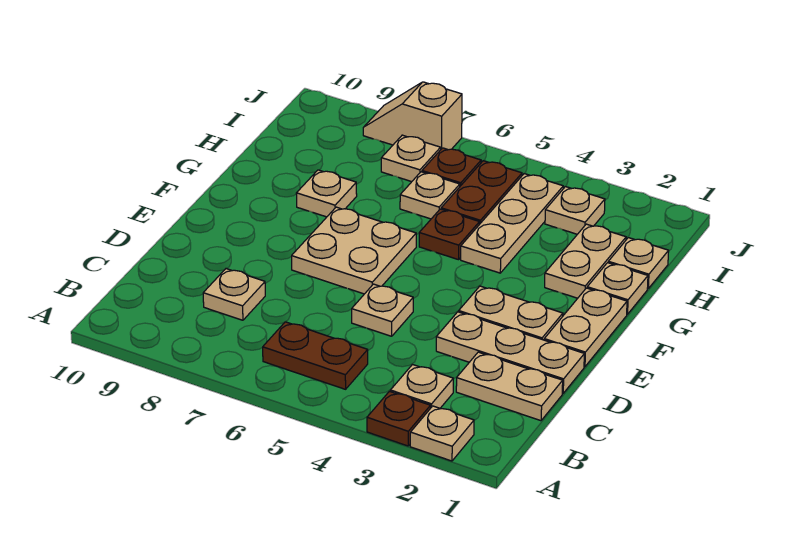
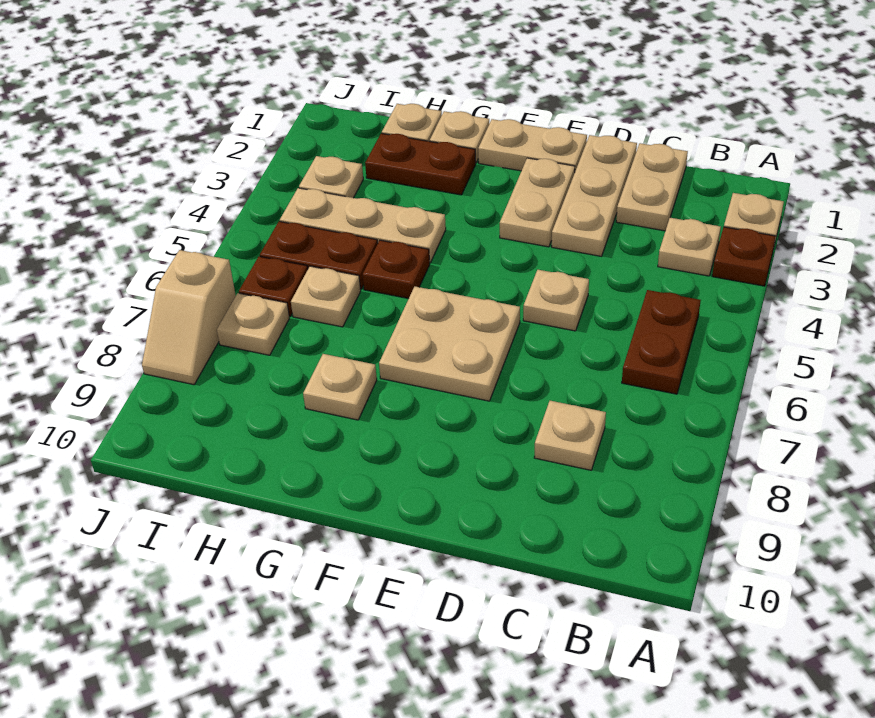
tan plate G2:H2 level 1 -> brown plate G2:H2 level 1

